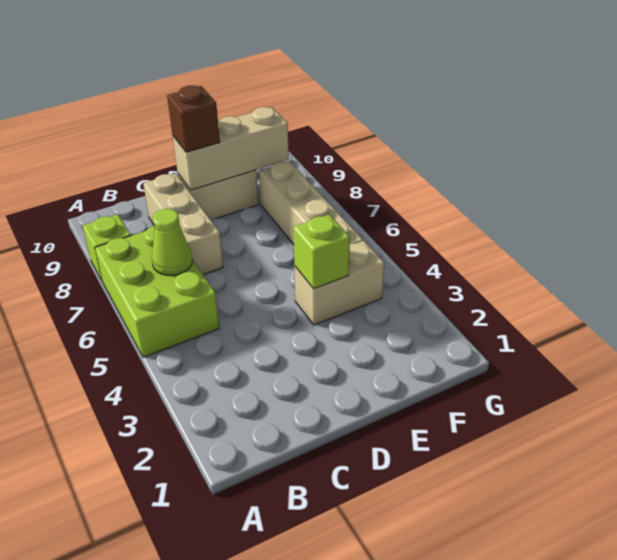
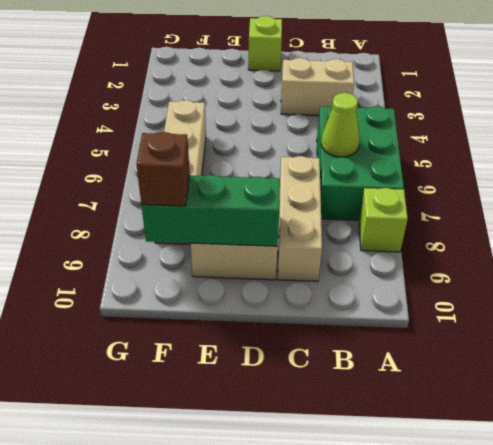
lime brick A5:B7 level 1 -> green brick A5:B7 level 1
tan brick D9:F9 level 2 -> green brick D9:F9 level 2
brown brick D9 level 3 -> brown brick F9 level 3
tan brick E4:F4 level 1 -> tan brick B3:C3 level 1
lime brick E4 level 2 -> lime brick D1 level 1

